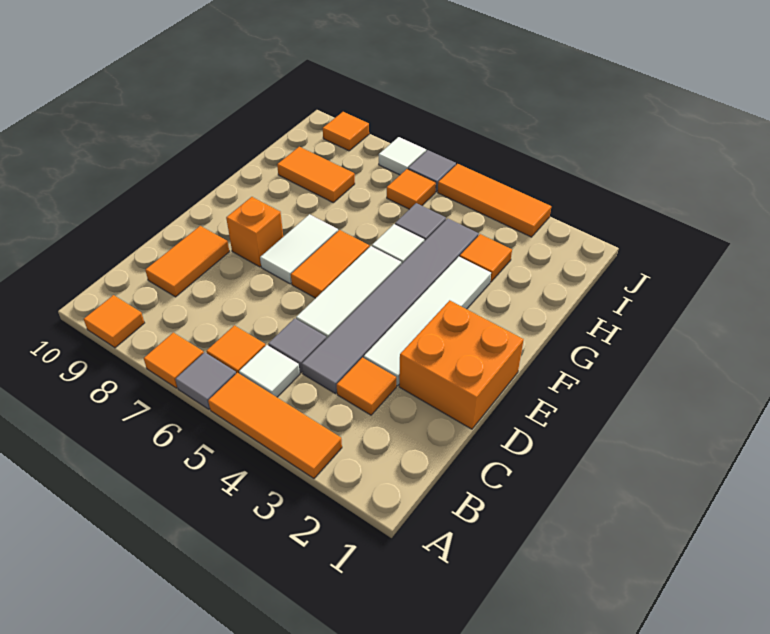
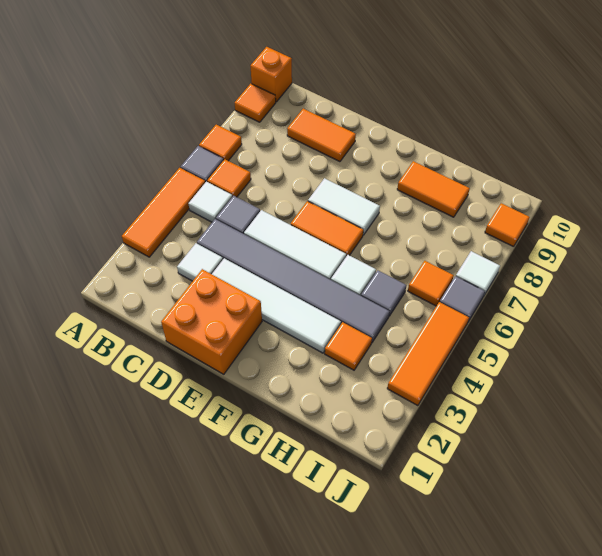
orange tile C3 level 1 -> white tile C3 level 1
orange brick E8 level 1 -> orange brick A10 level 1
orange tile H8:H9 level 1 -> orange tile G9:H9 level 1

